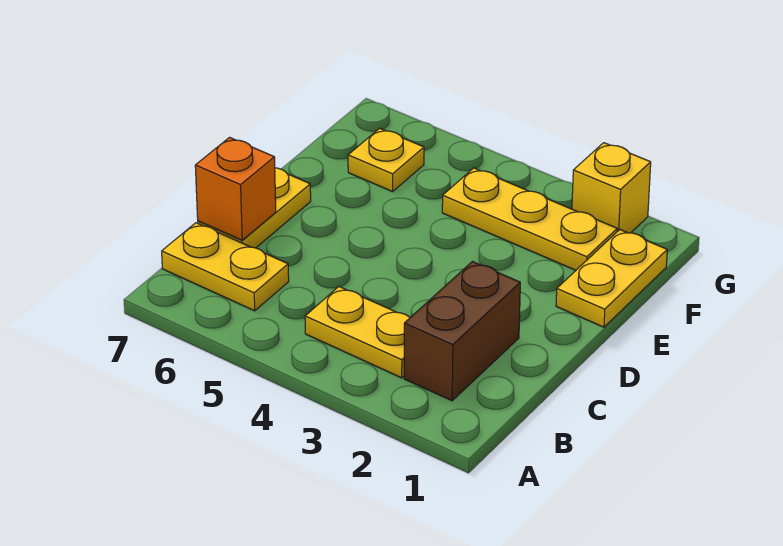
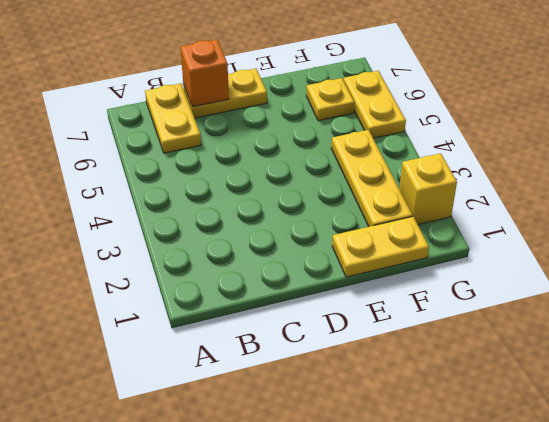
brown brick B2:C2 level 1 -> none
yellow plate B3:B4 level 1 -> yellow plate G5:G6 level 1

